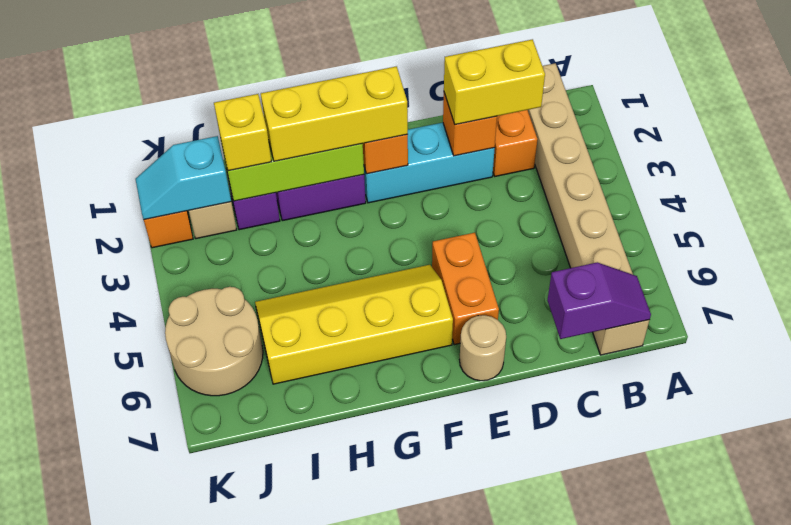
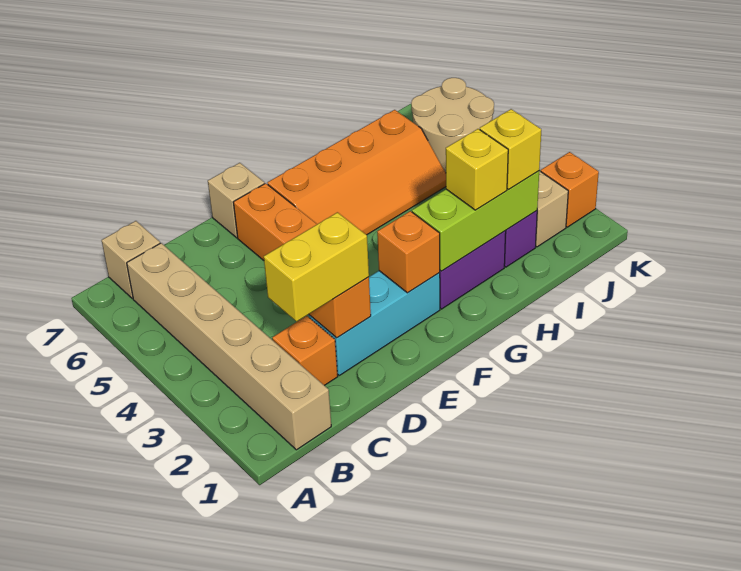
purple slope B7:C7 level 2 top C -> none
tan round brick E7 level 1 -> tan brick E7 level 1
yellow brick F2:H2 level 3 -> yellow brick H2 level 3
yellow slope F5:I6 level 1 top 6 -> orange slope F5:I6 level 1 top 6
cyan slope J2:K2 level 2 top J -> none

